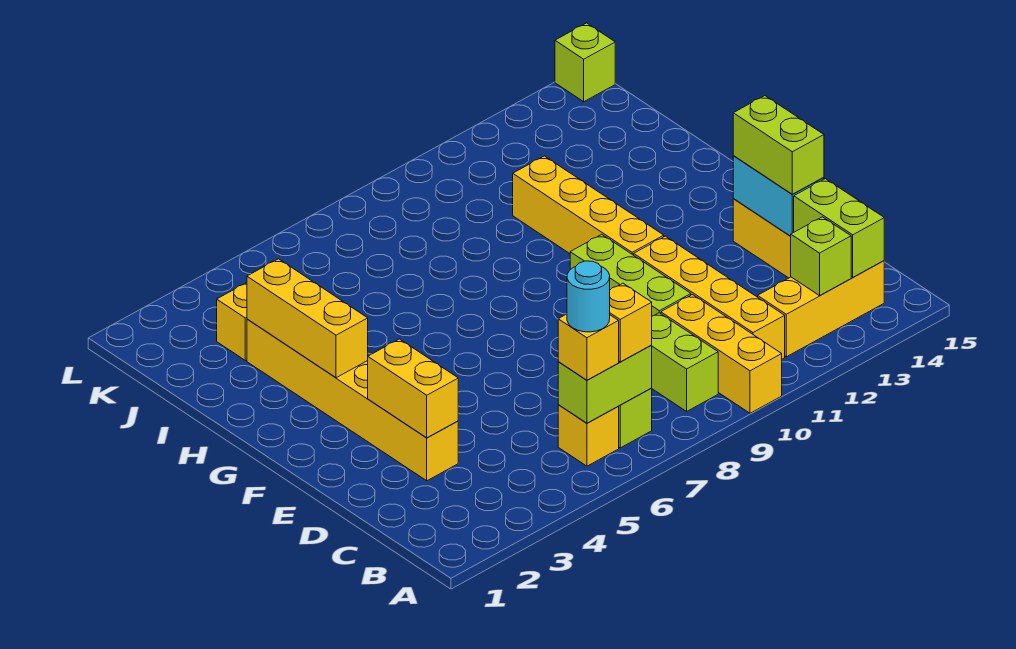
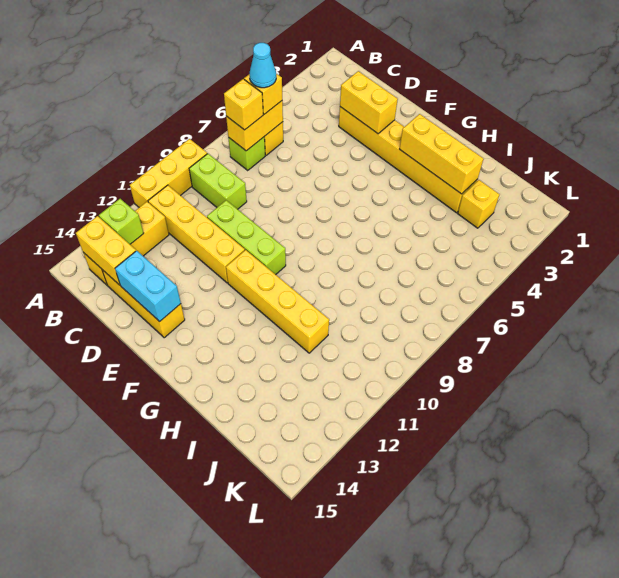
yellow brick A10:C10 level 1 -> yellow brick A9:A11 level 1
lime brick B6:B7 level 2 -> yellow brick B6:B7 level 2
cyan round brick B6 level 4 -> cyan cone B6 level 4
lime brick B14:C14 level 2 -> yellow brick B14:C14 level 2
lime brick D14:E14 level 3 -> none
lime brick L15 level 1 -> none

